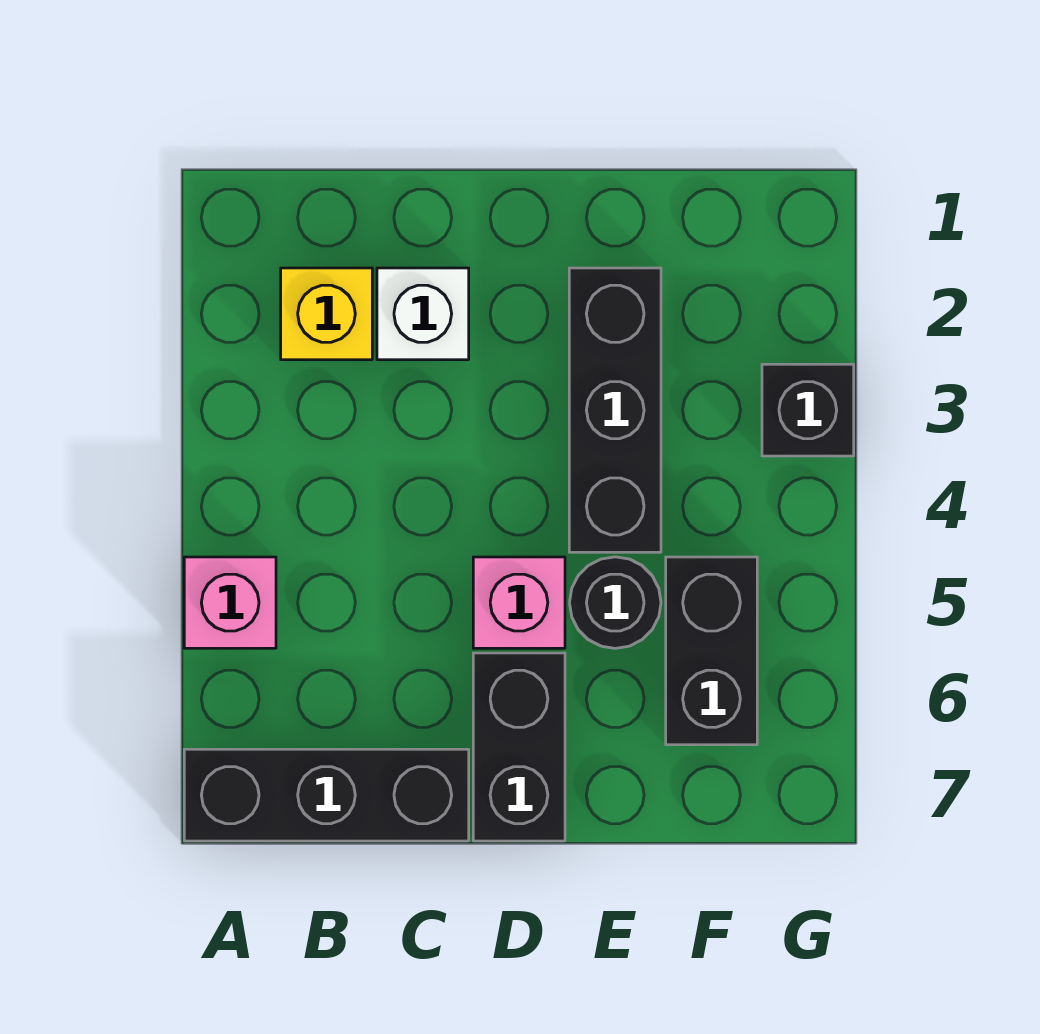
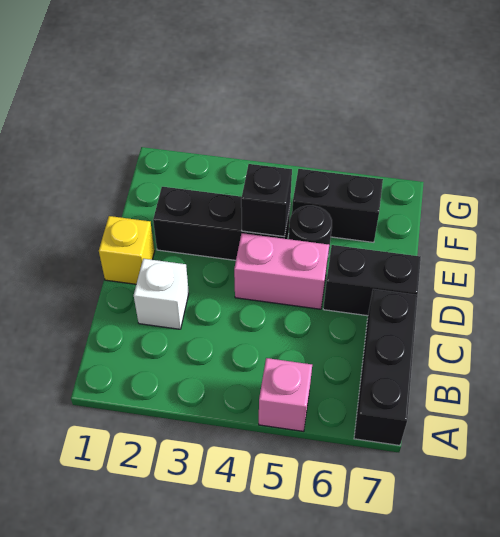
yellow brick B2 level 1 -> yellow brick D1 level 1
pink brick D5 level 1 -> pink brick D4:D5 level 1
black brick G3 level 1 -> black brick E4 level 2

